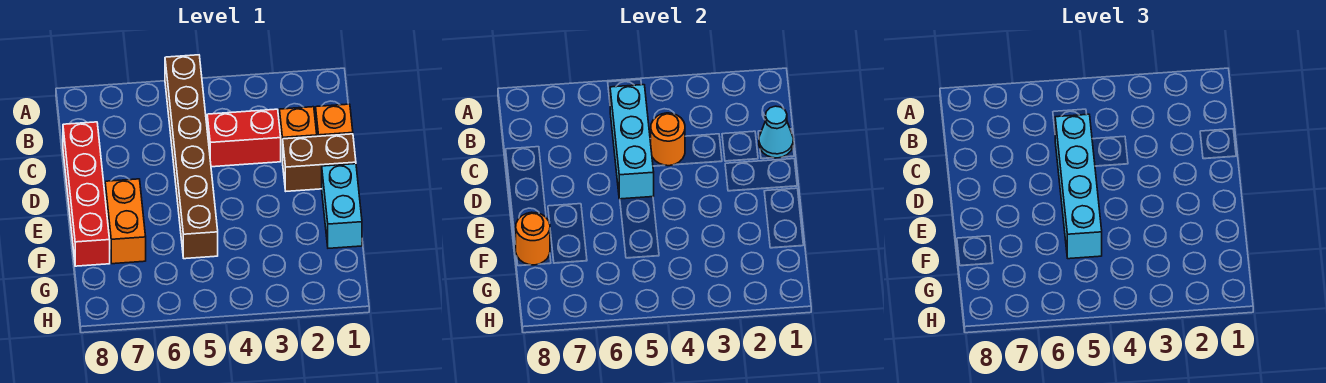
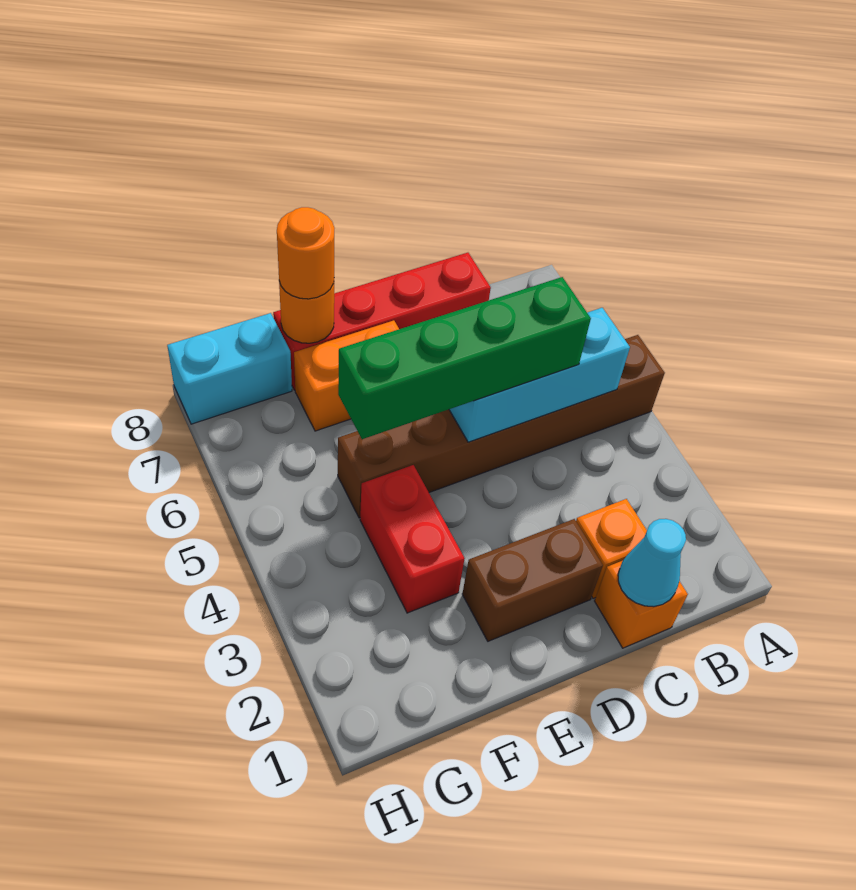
red brick C3:C4 level 1 -> red brick F3:F4 level 1
orange round brick C4 level 2 -> orange round brick F8 level 3
cyan brick C5:F5 level 3 -> green brick C5:F5 level 3
brown brick D1:D2 level 1 -> brown brick D2:E2 level 1
cyan brick E1:F1 level 1 -> cyan brick G8:H8 level 1

